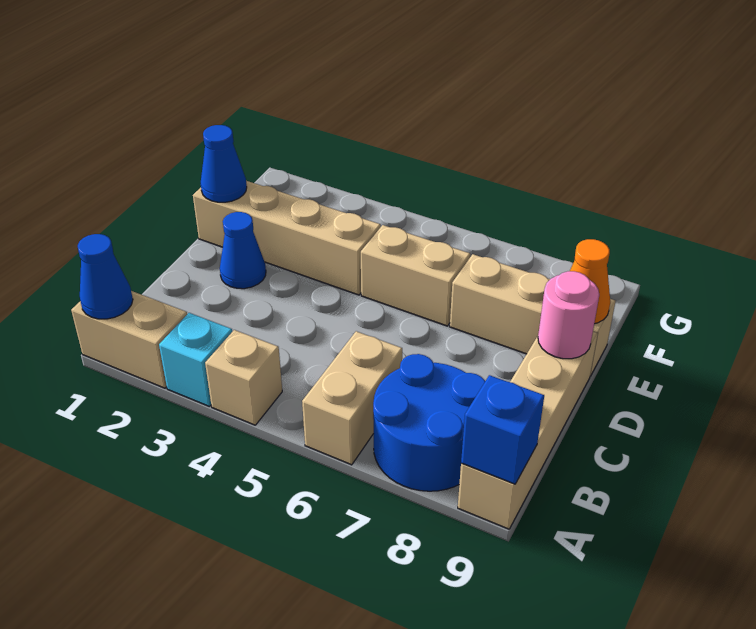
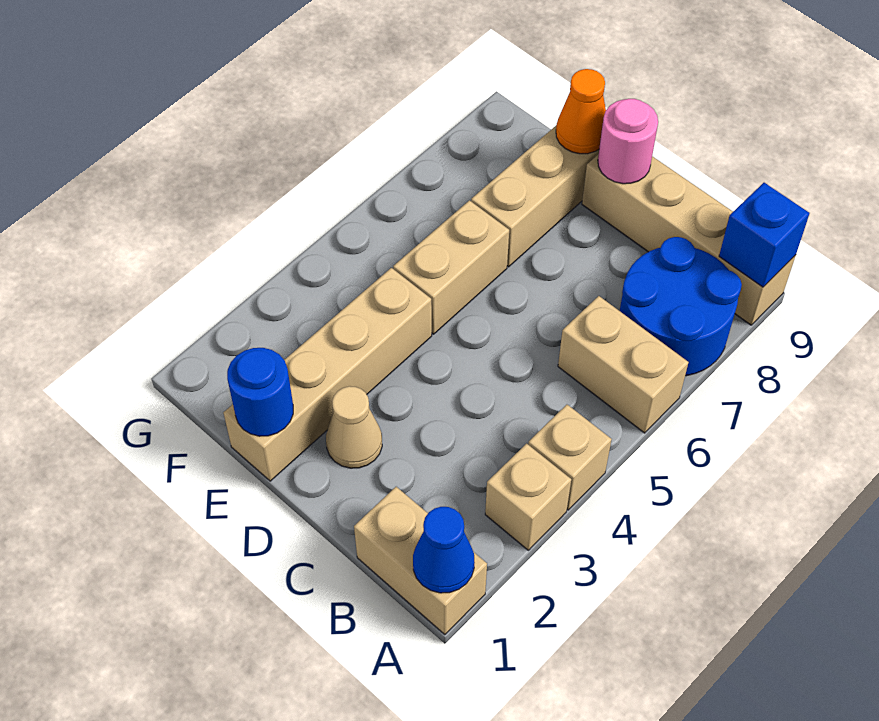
tan brick A1:A2 level 1 -> tan brick A1:B1 level 1
cyan brick A3 level 1 -> tan brick A3 level 1
blue cone D2 level 1 -> tan cone D2 level 1
blue cone E1 level 2 -> blue round brick E1 level 2

